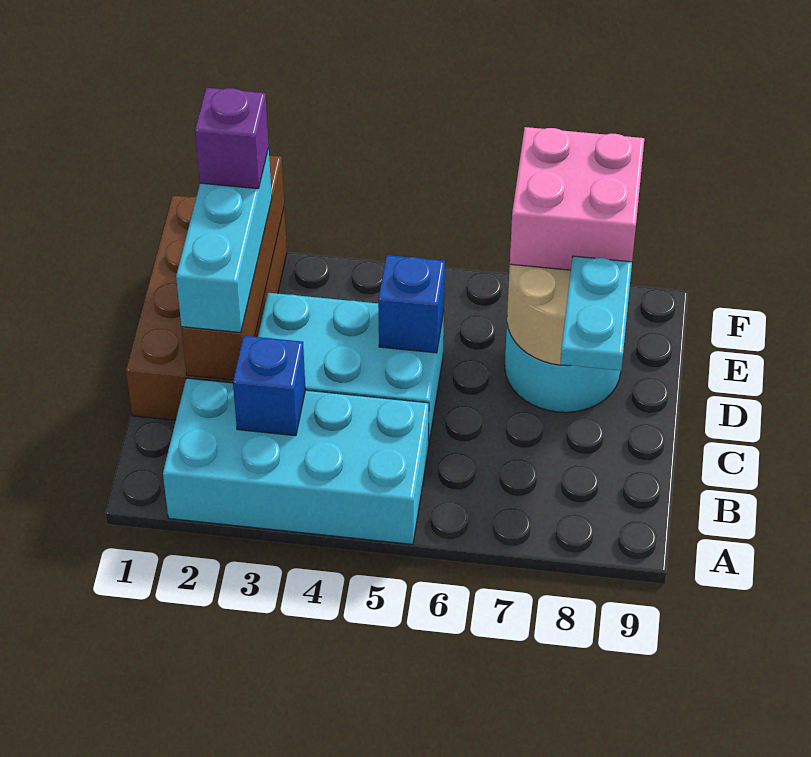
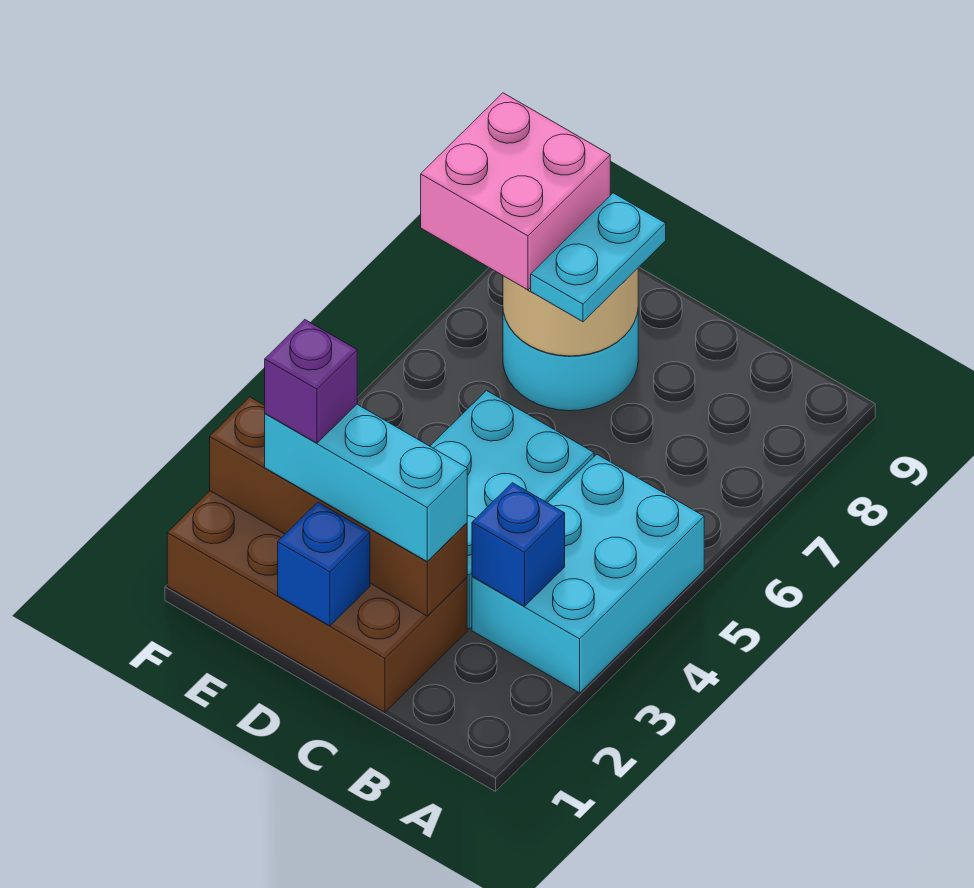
cyan brick A2:B5 level 1 -> cyan brick A3:B5 level 1
cyan plate C8:D8 level 3 -> cyan plate D7:D8 level 3
blue brick D5 level 2 -> blue brick D1 level 2

